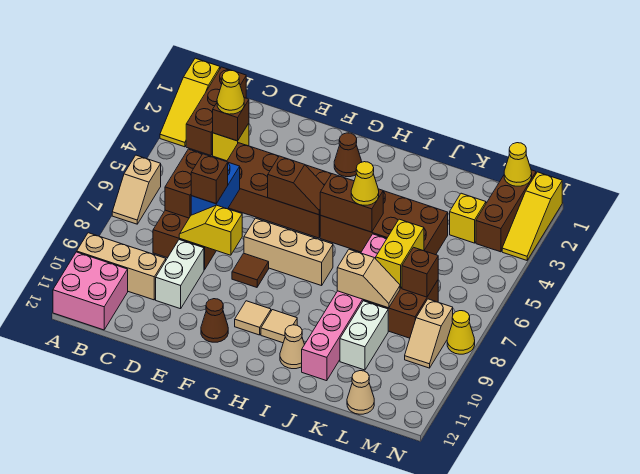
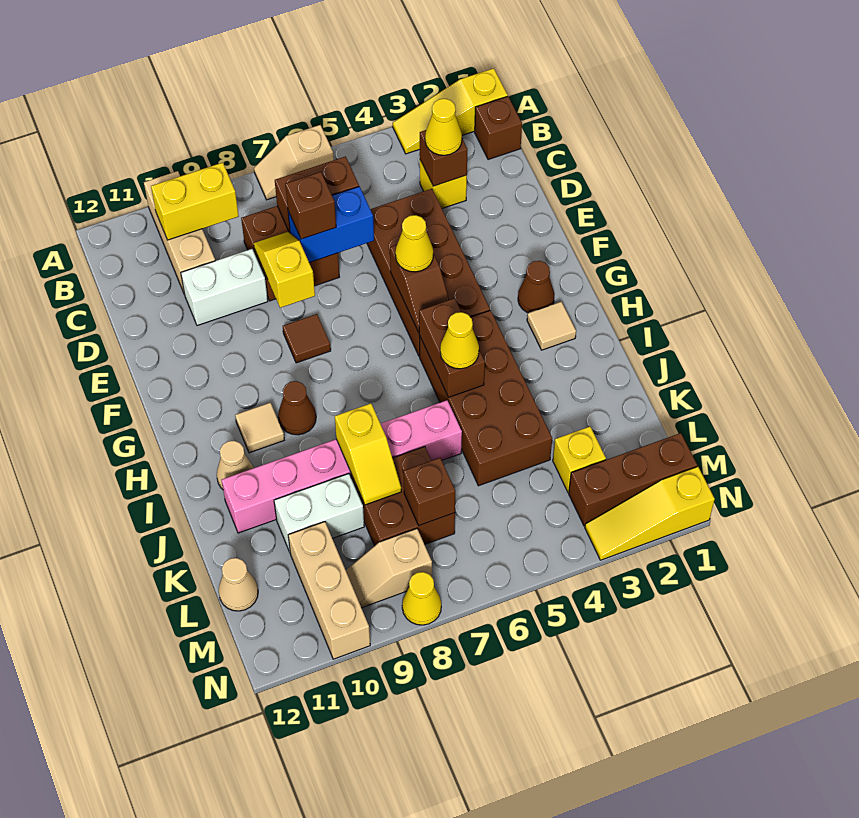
pink brick A11:B12 level 1 -> none
brown brick B1:B3 level 1 -> brown brick B1 level 1
tan brick F7:H7 level 1 -> tan brick L10:N10 level 1
brown cone F11 level 1 -> brown cone H9 level 1
tan tile G10 level 1 -> tan tile H2 level 1
tan slope J8:K8 level 2 top J -> yellow slope J8:K8 level 2 top J
yellow brick K6:K7 level 2 -> yellow brick B9:B10 level 2
yellow cone M1 level 2 -> yellow cone F5 level 3

